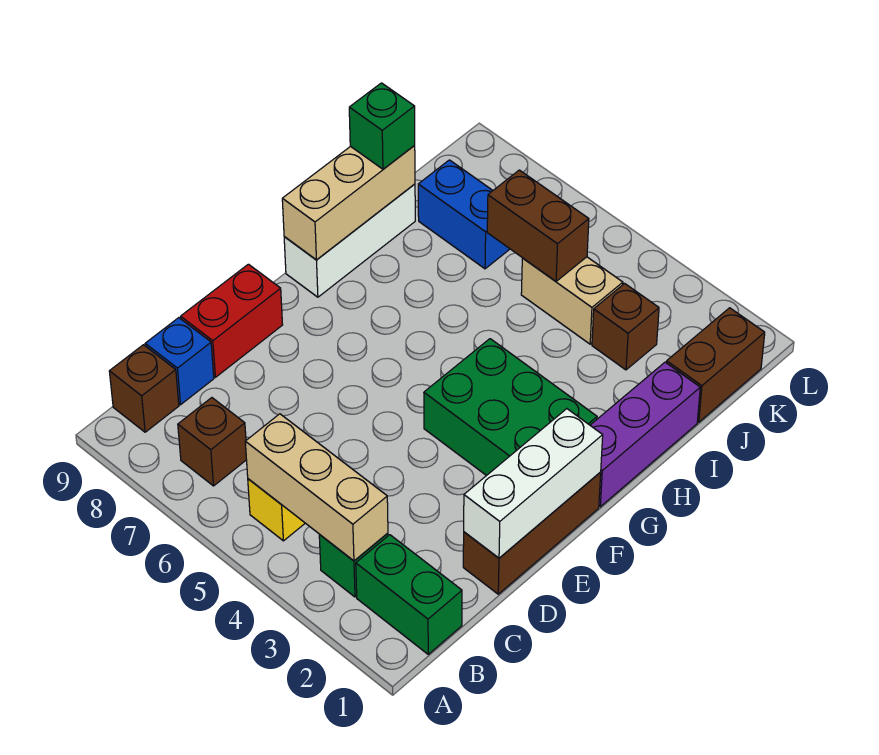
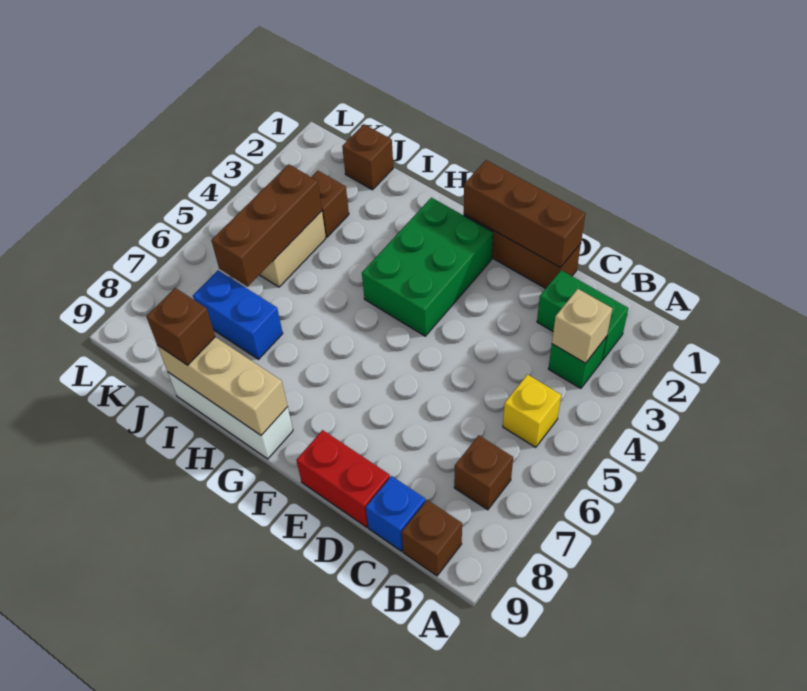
green brick B1:B2 level 1 -> green brick B2:C2 level 1
tan brick B3:B5 level 2 -> tan brick B3 level 2
white brick D1:F1 level 2 -> brown brick D1:F1 level 2
purple brick G1:I1 level 1 -> none
green brick I9 level 3 -> brown brick I9 level 3
brown brick J1:K1 level 1 -> brown brick J1 level 1
brown brick J5:J6 level 2 -> brown brick J4:J6 level 2
blue brick J7:J8 level 1 -> blue brick I7:J7 level 1

